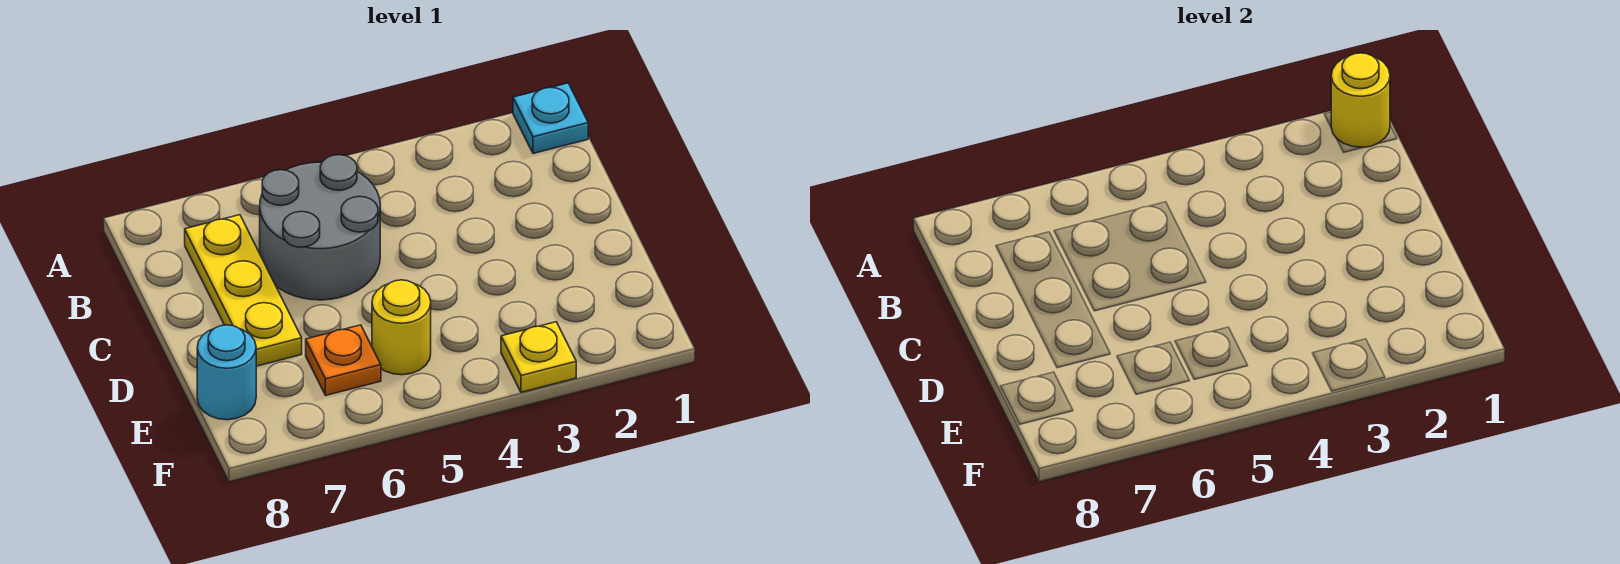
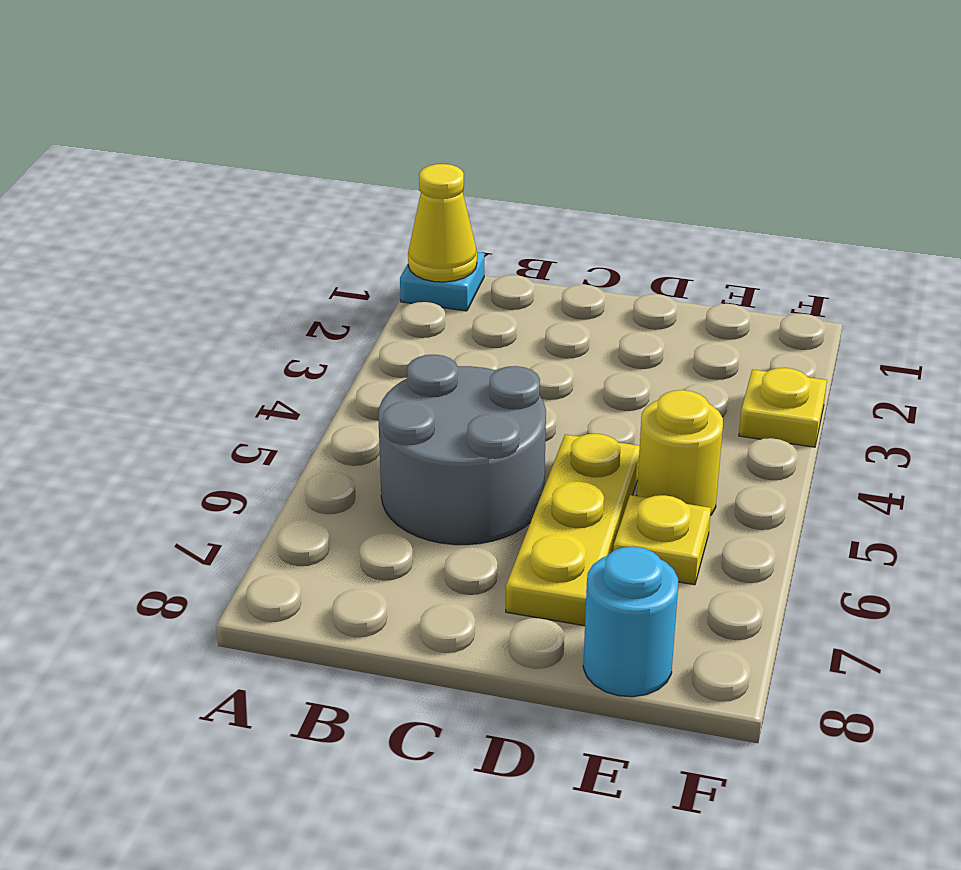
yellow round brick A1 level 2 -> yellow cone A1 level 2
yellow plate B7:D7 level 1 -> yellow plate D5:D7 level 1
orange plate E6 level 1 -> yellow plate E6 level 1

